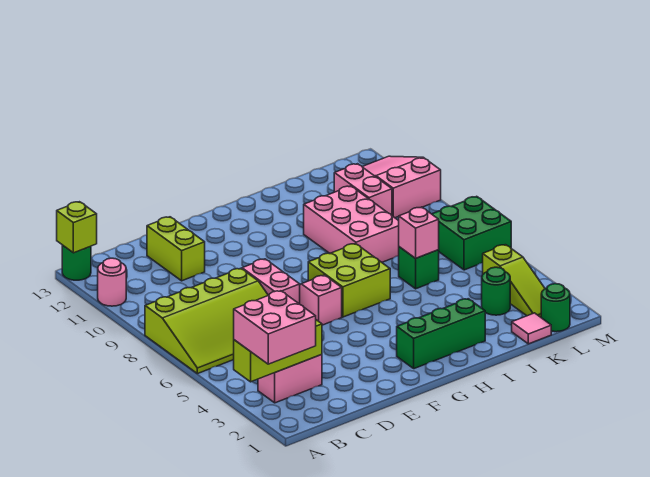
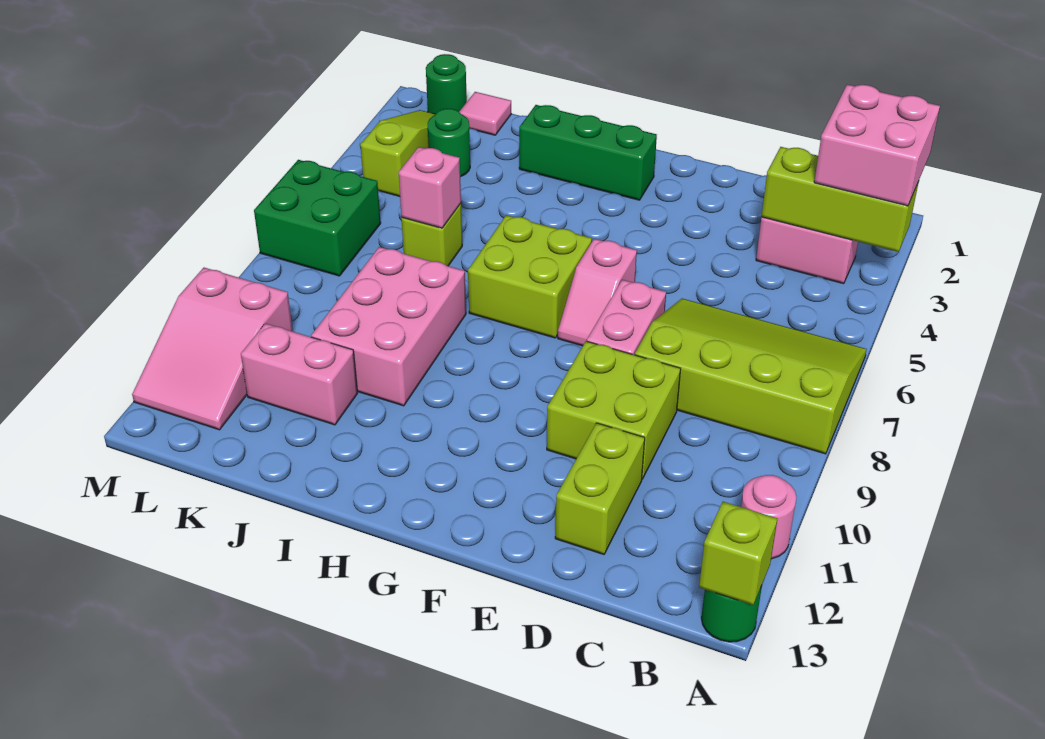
none -> lime brick D9:E10 level 1
green brick J6 level 1 -> lime brick J6 level 1
pink brick K10:K11 level 1 -> pink brick J11:K11 level 1

